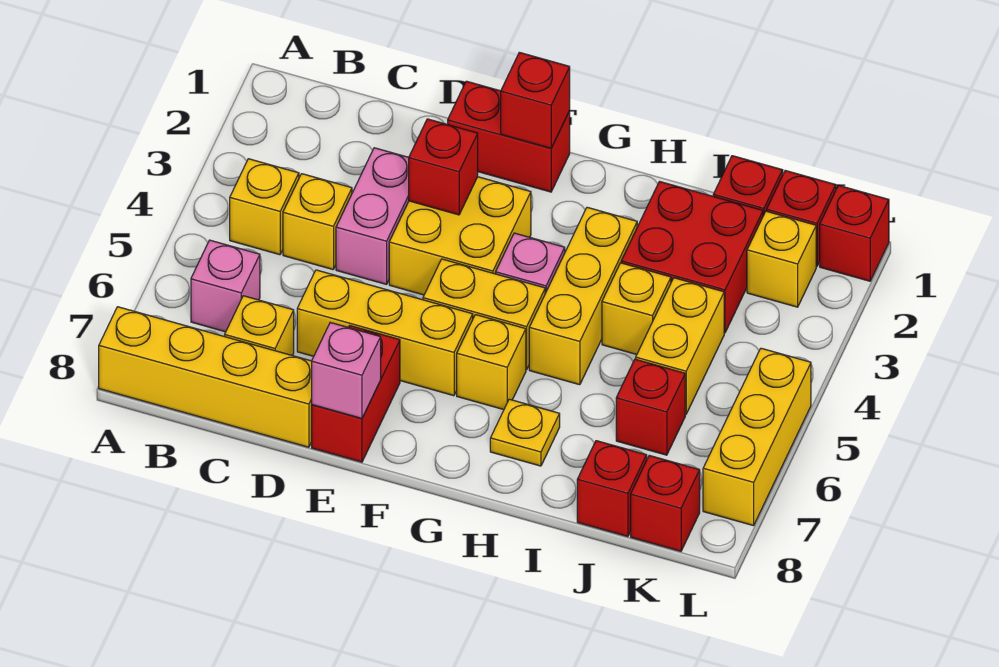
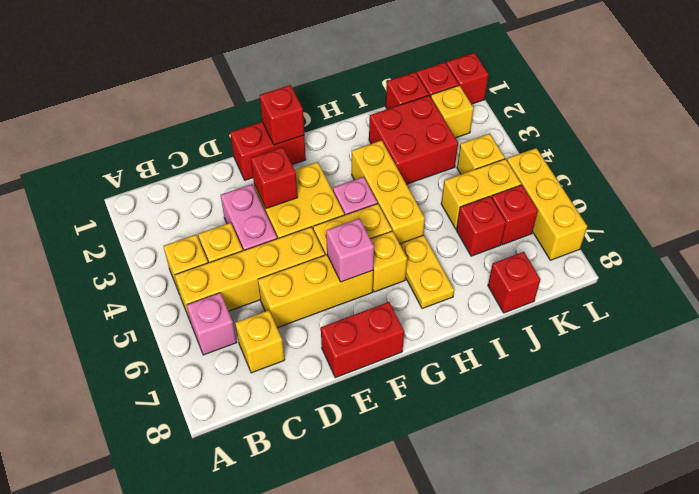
yellow brick A8:D8 level 1 -> yellow brick B5:E5 level 1
red brick E7:E8 level 1 -> red brick E8:F8 level 1
pink brick E8 level 2 -> pink brick F6 level 2
yellow plate H7 level 1 -> yellow plate H6:H7 level 1
yellow brick I4 level 1 -> yellow brick K4 level 1
yellow brick J4:J5 level 1 -> yellow brick J5:K5 level 1
red brick K8 level 1 -> red brick K6 level 1

